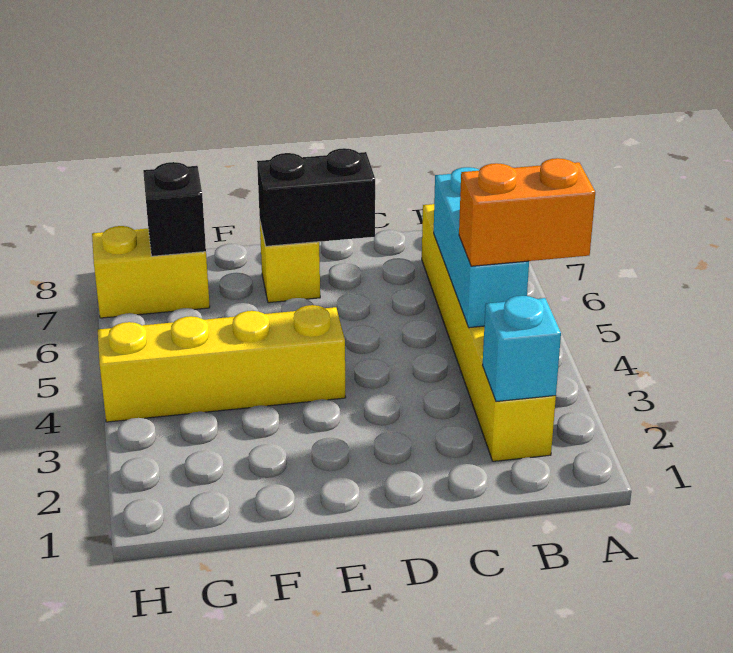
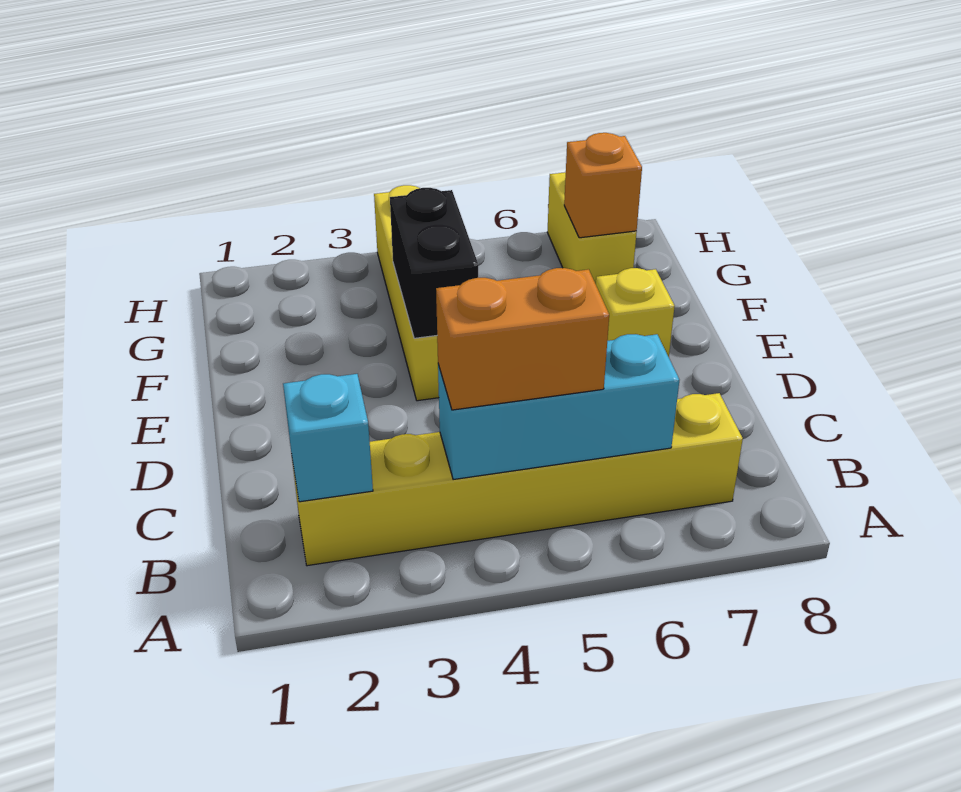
orange brick A4:B4 level 3 -> orange brick B4:B5 level 3
black brick D7:E7 level 2 -> black brick E4:F4 level 2
black brick G7 level 2 -> orange brick G7 level 2

